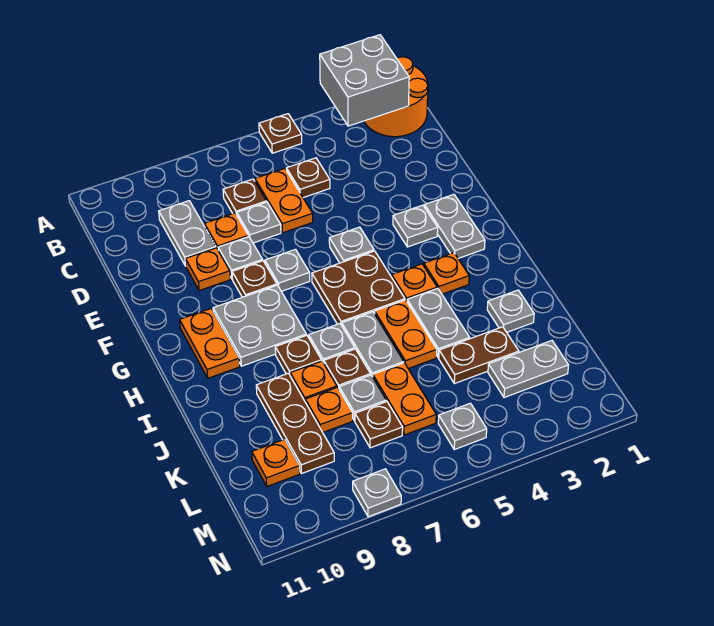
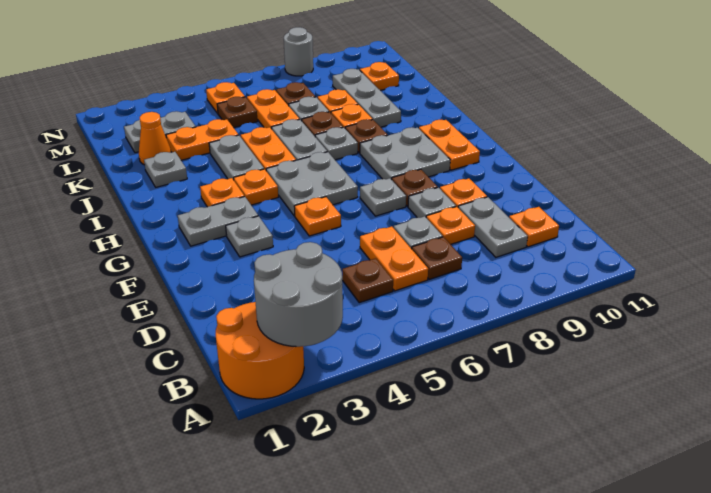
grey brick A2:B3 level 2 -> grey round brick A2:B3 level 2
brown plate A5 level 1 -> brown plate L5 level 1
none -> orange plate C10 level 1
grey plate F2:G2 level 1 -> grey plate G2:G3 level 1
grey plate F5 level 1 -> orange plate F5 level 1
brown plate G5:H6 level 1 -> grey plate G5:H6 level 1
brown plate J9:L9 level 1 -> grey plate J9:L9 level 1
none -> orange cone K2 level 1
brown plate K3:K4 level 1 -> orange plate K3:K4 level 1
grey plate M5 level 1 -> orange plate M5 level 1
grey plate N8 level 1 -> grey round brick N8 level 1

